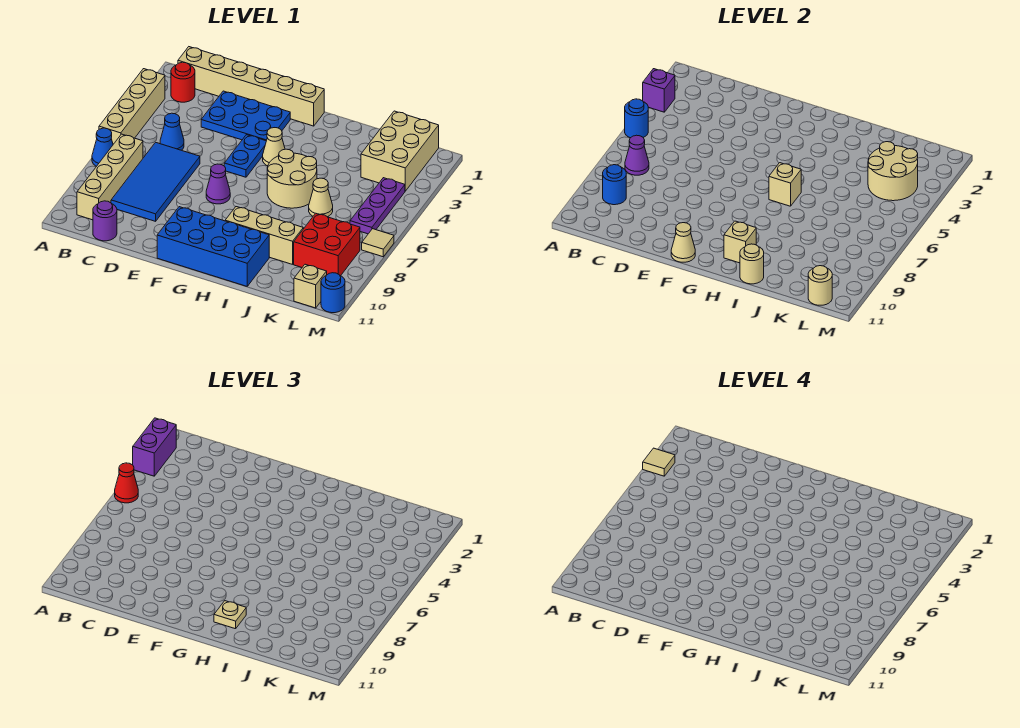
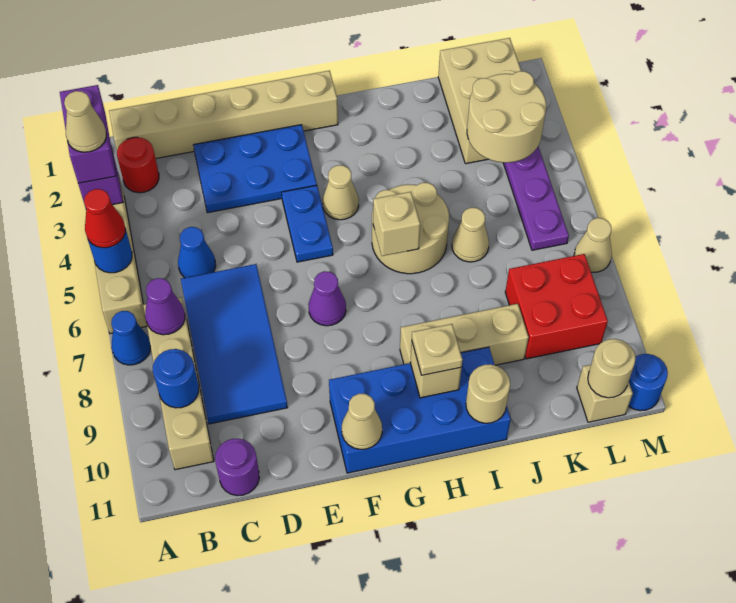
tan tile A3 level 4 -> tan cone A3 level 4
tan tile M7 level 1 -> tan cone M7 level 1

